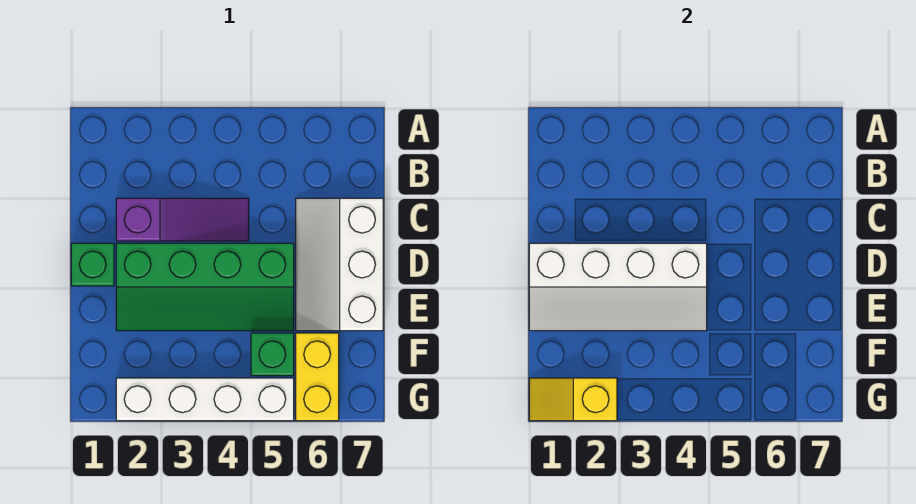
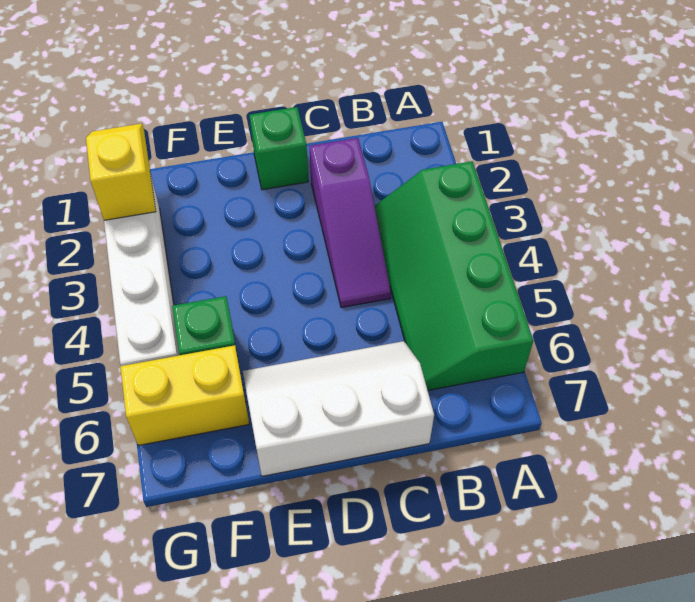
white slope D1:E4 level 2 top D -> none
green slope D2:E5 level 1 top D -> green slope A3:B6 level 1 top A

